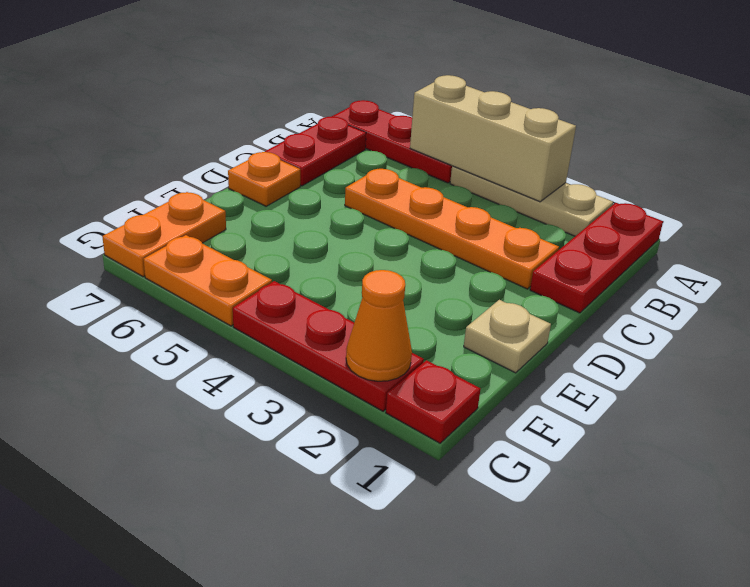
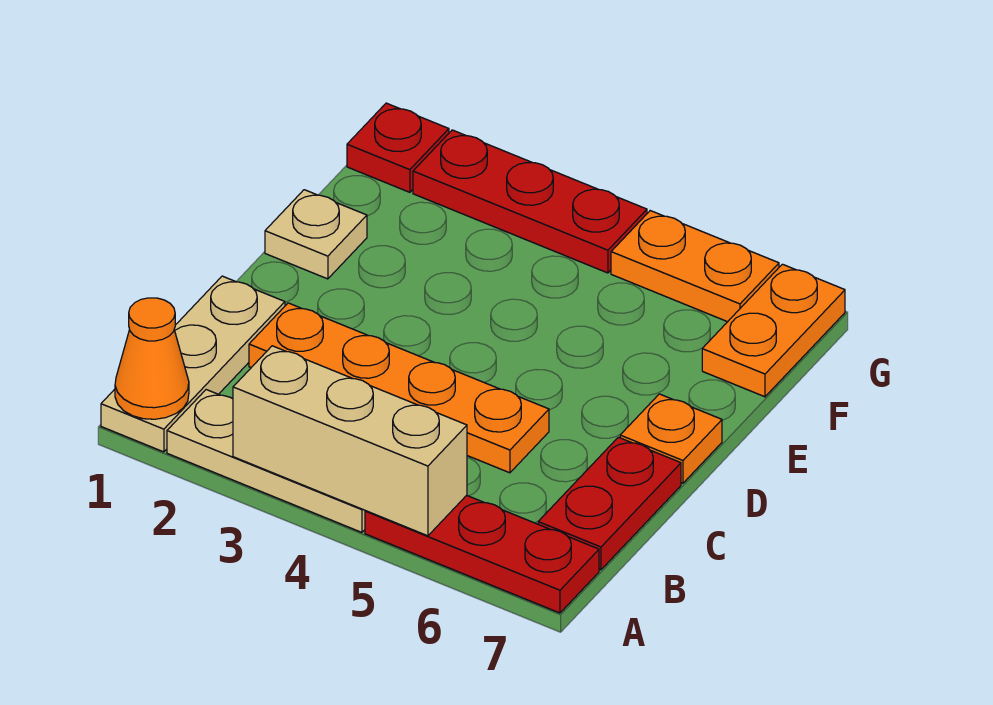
red plate A1:C1 level 1 -> tan plate A1:C1 level 1
orange cone G2 level 2 -> orange cone A1 level 2

